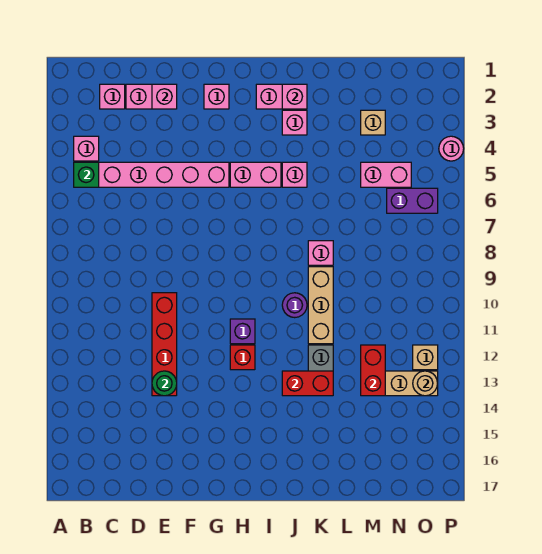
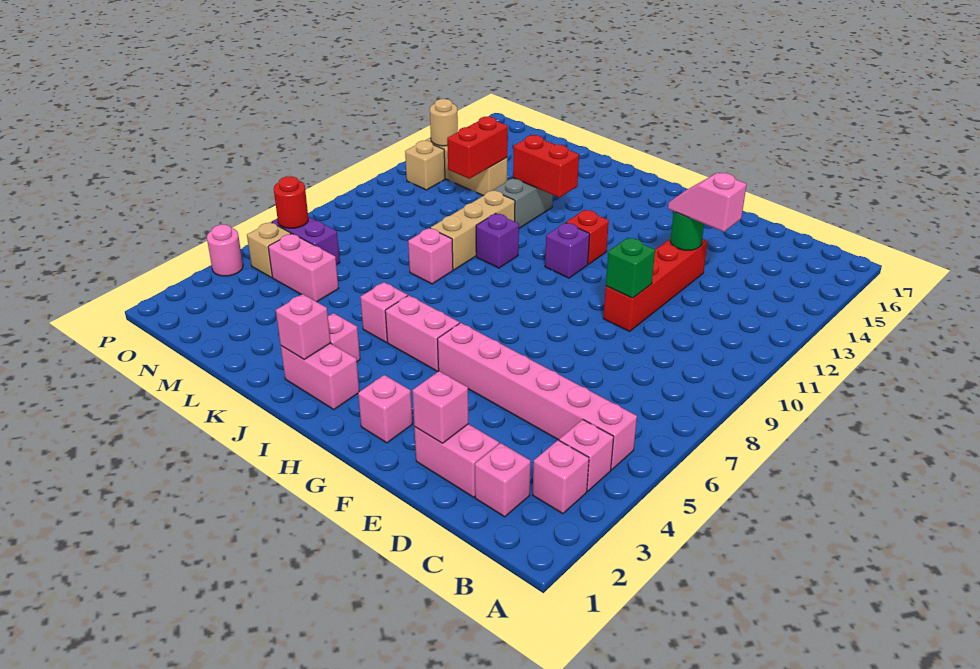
none -> pink brick B3 level 1
green brick B5 level 2 -> green brick E10 level 2
none -> pink slope D13:E13 level 3 top D
purple round brick J10 level 1 -> purple brick J10 level 1
tan brick M3 level 1 -> tan brick O5 level 1
none -> red round brick O6 level 2

